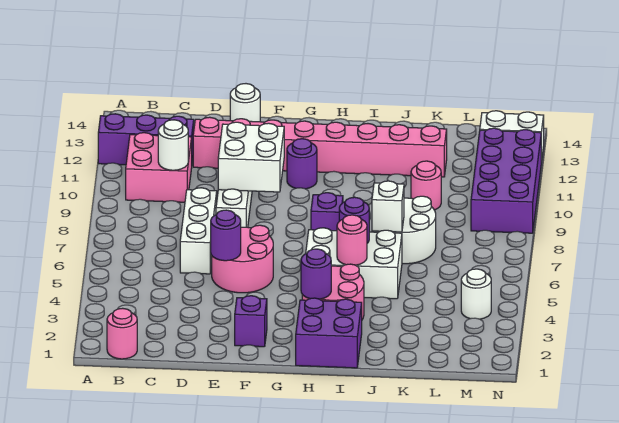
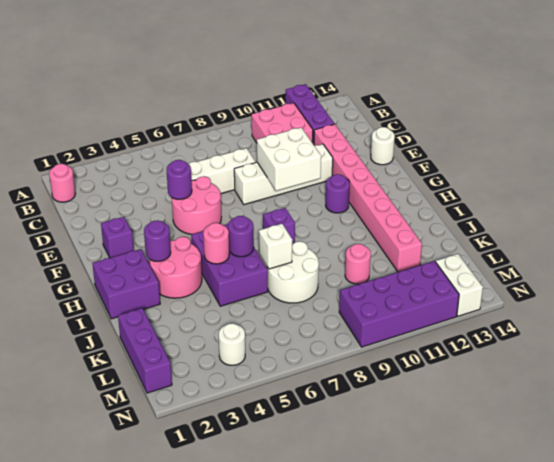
white round brick C10 level 2 -> none
white brick H5:J6 level 1 -> purple brick H5:J6 level 1
none -> purple brick K1:M1 level 1

